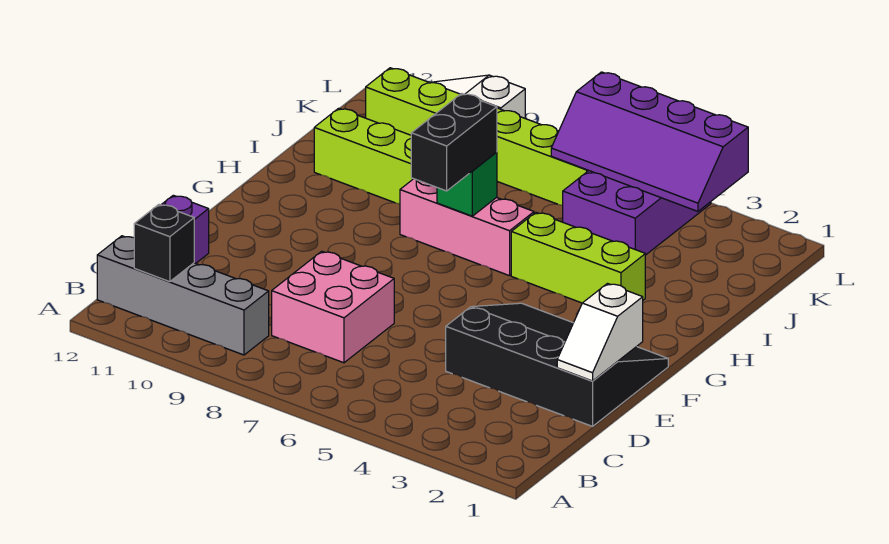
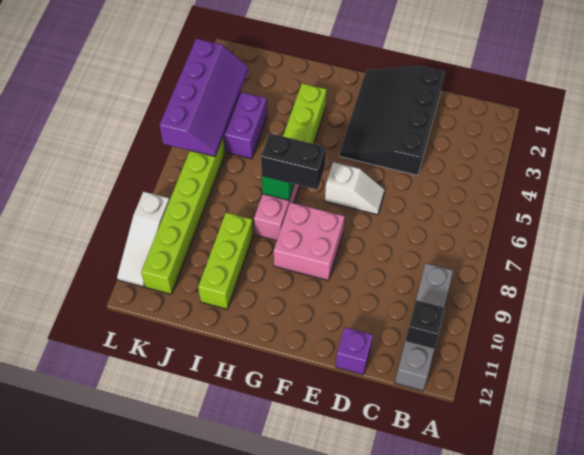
pink brick C7:D8 level 1 -> pink brick F8:G9 level 1
white slope D1:E1 level 2 top E -> white slope E6:F6 level 1 top F

